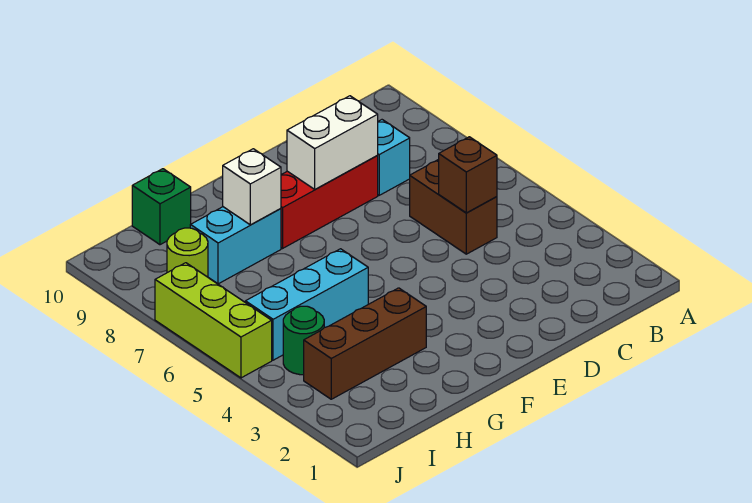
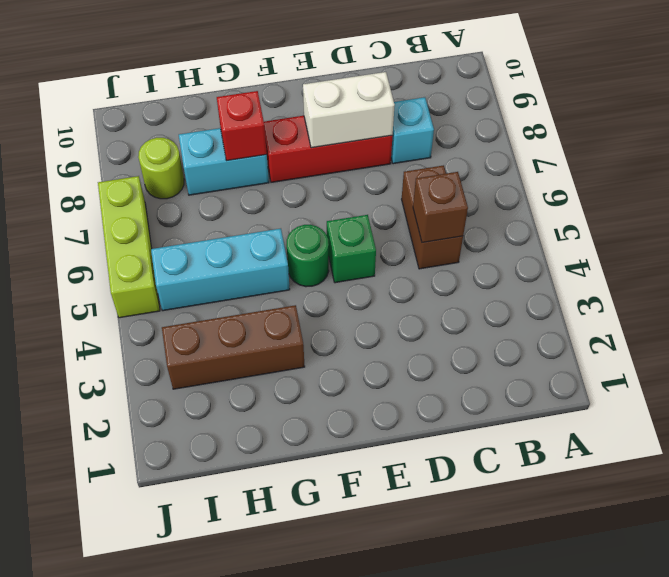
white brick G8 level 2 -> red brick G8 level 2
green brick H10 level 1 -> green brick E5 level 1
green round brick I4 level 1 -> green round brick F5 level 1

